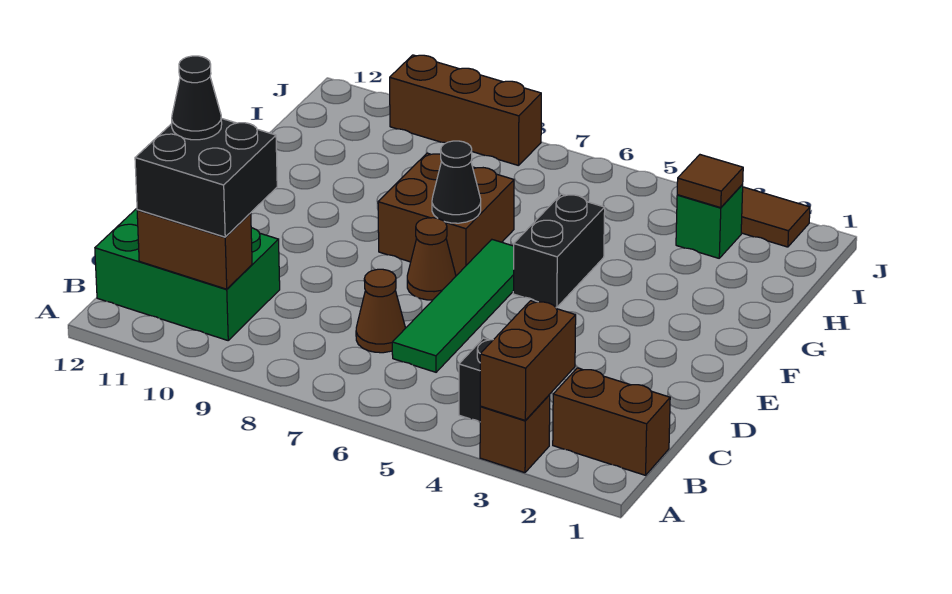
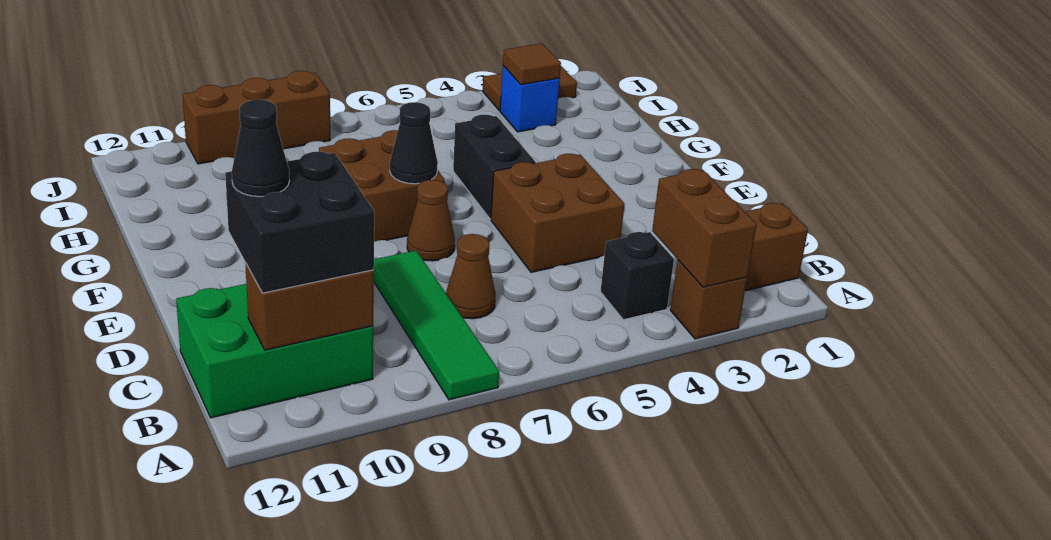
green tile C6:F6 level 1 -> green tile A8:D8 level 1
none -> brown brick D4:E5 level 1
green brick I3 level 1 -> blue brick I3 level 1

